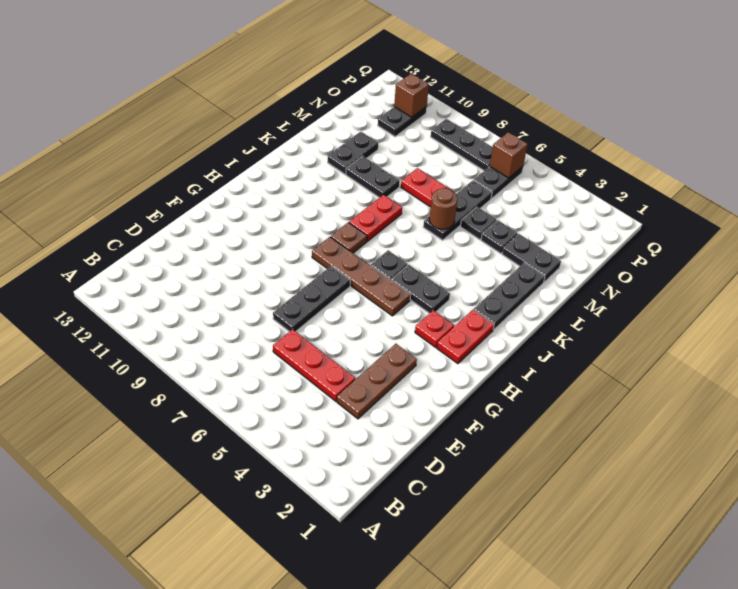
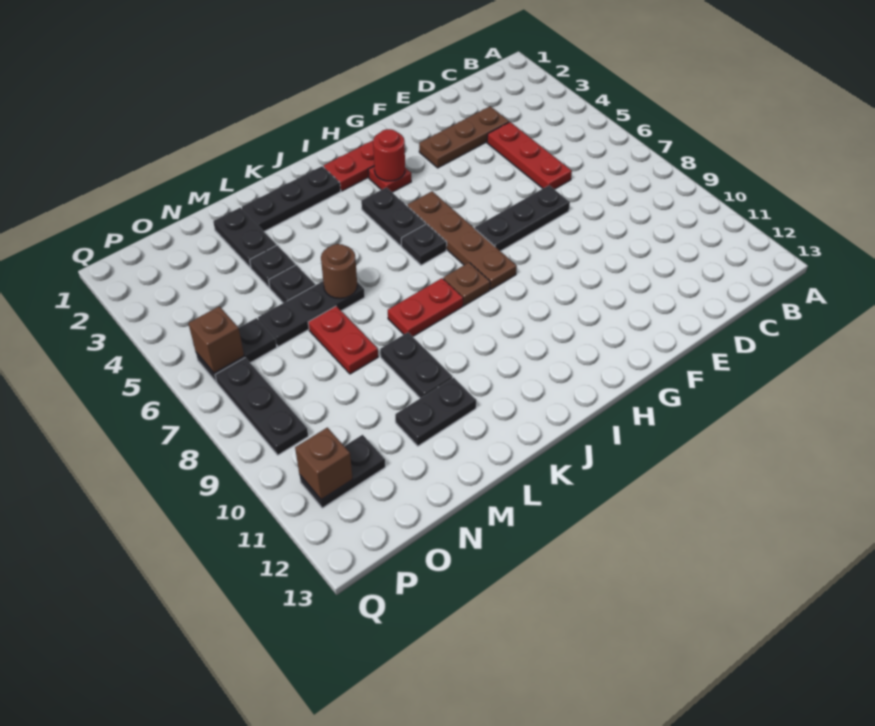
none -> red round brick H3 level 2

